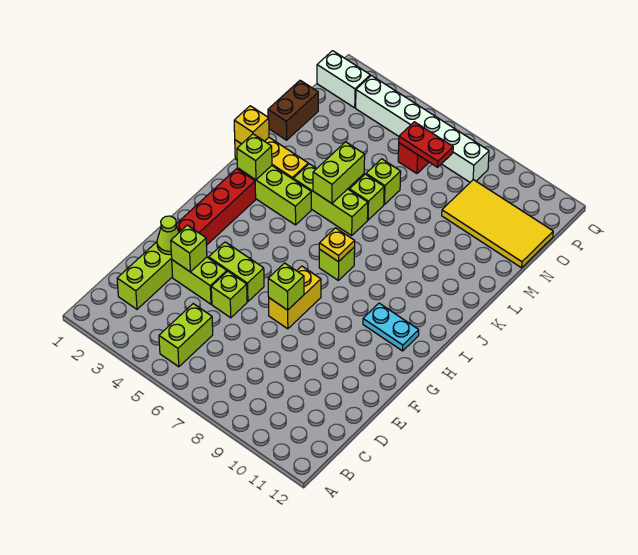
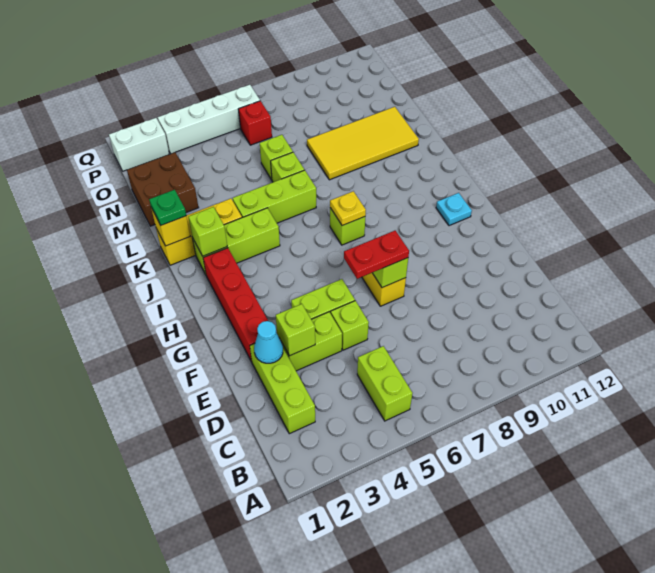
lime cone E2 level 2 -> cyan cone E2 level 2
cyan plate H10:H11 level 1 -> cyan plate H11 level 1
none -> green plate K1 level 3
lime brick K5:L5 level 2 -> none
brown brick M1:N1 level 1 -> brown brick M1:N2 level 1
yellow tile N9:O12 level 1 -> yellow tile L8:M11 level 1
red plate O6:O7 level 2 -> red plate F6:F7 level 3
white brick P3:P8 level 1 -> white brick P3:P6 level 1

